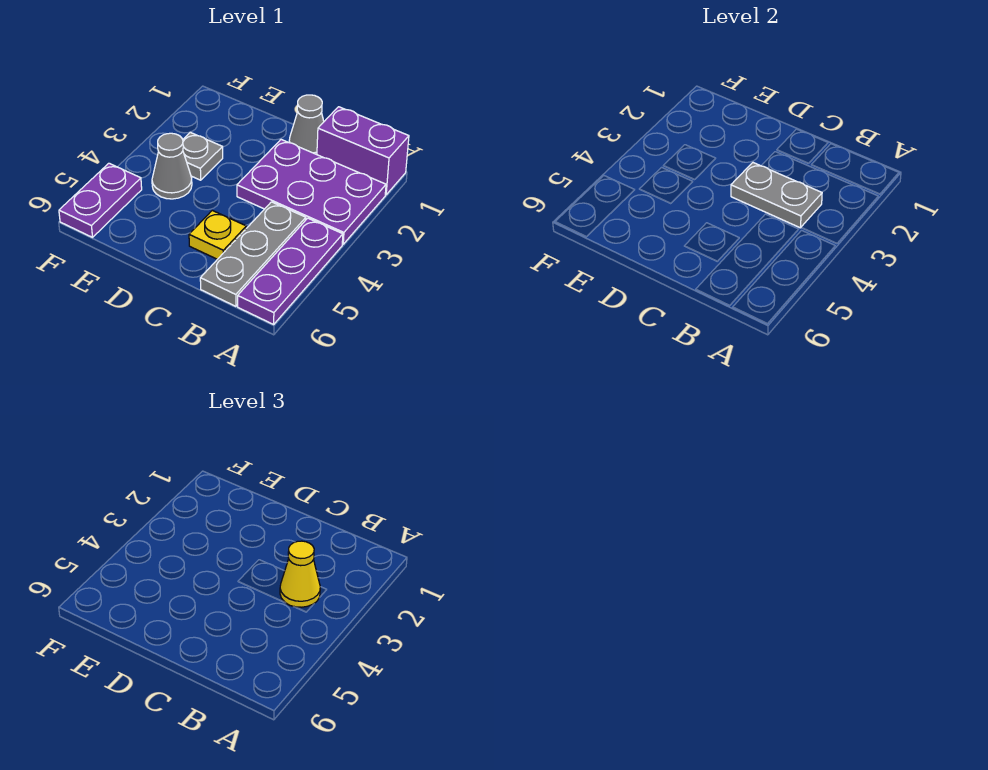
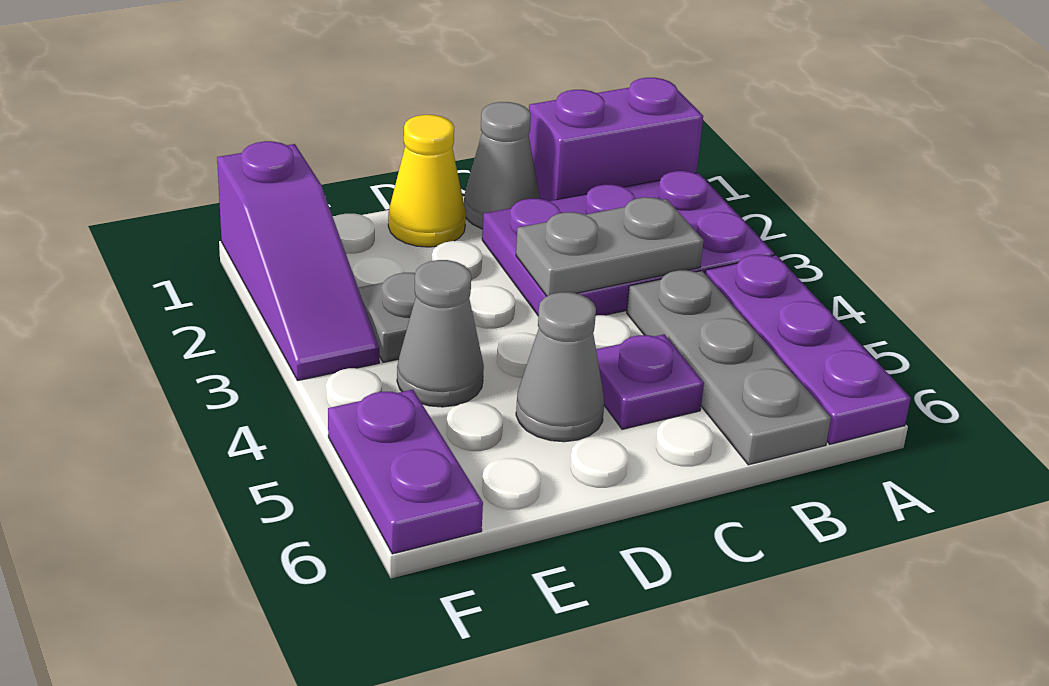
yellow cone B3 level 3 -> yellow cone D1 level 1
yellow plate C5 level 1 -> purple plate C5 level 1
none -> grey cone D5 level 1
none -> purple slope F1:F3 level 1 top 1

